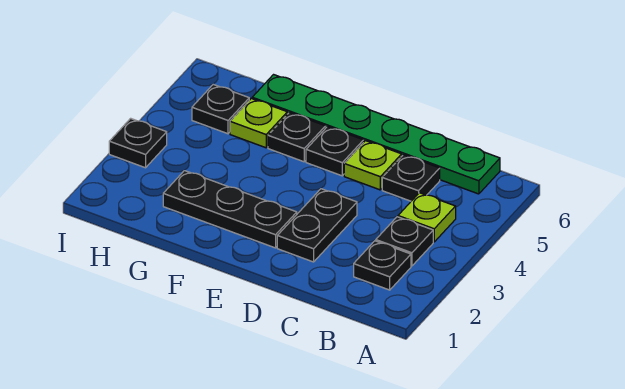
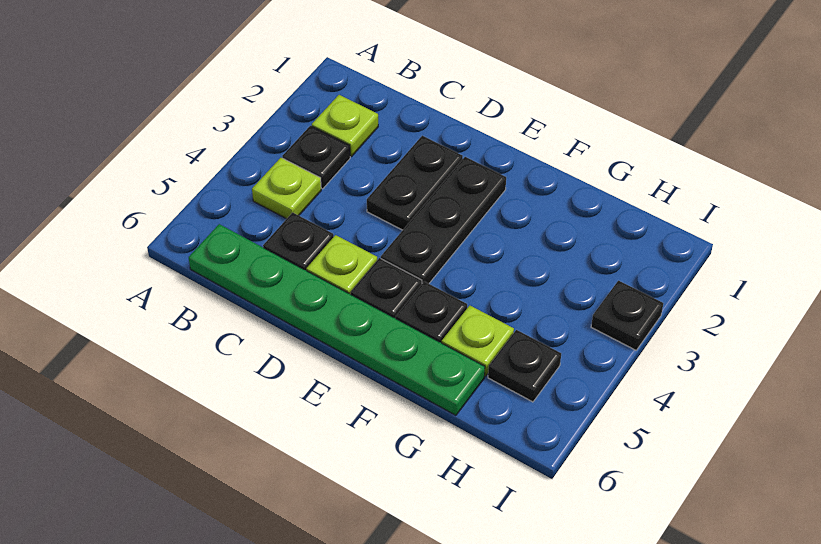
black plate B2 level 1 -> lime plate B2 level 1
black plate E2:G2 level 1 -> black plate E2:E4 level 1

